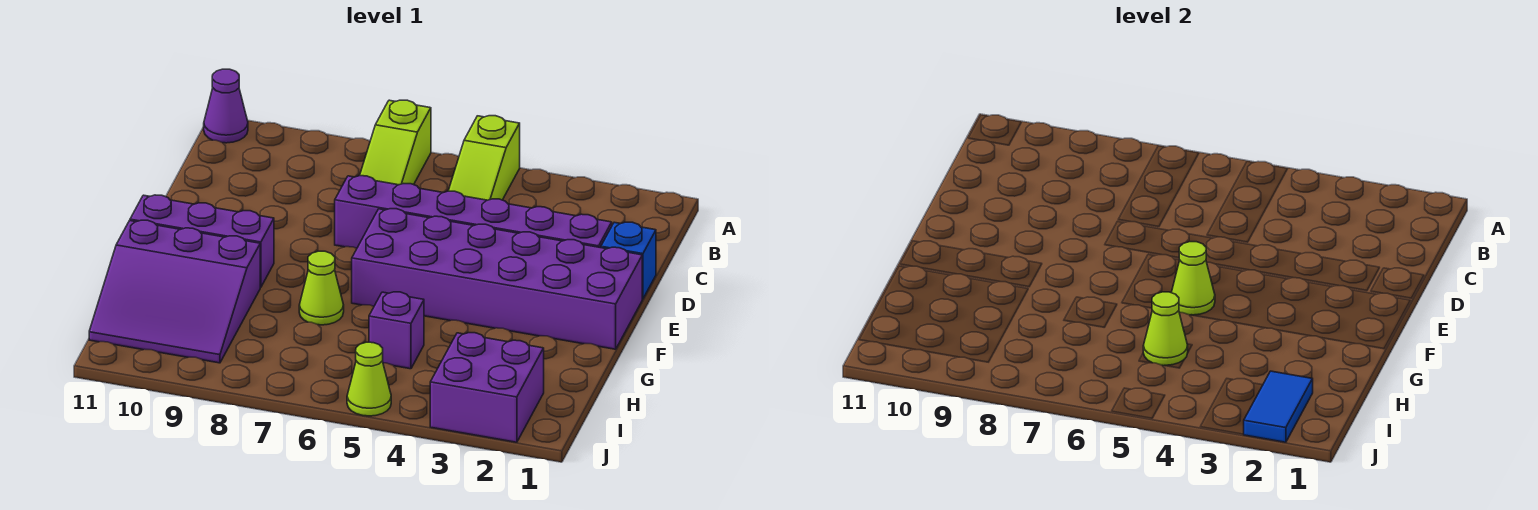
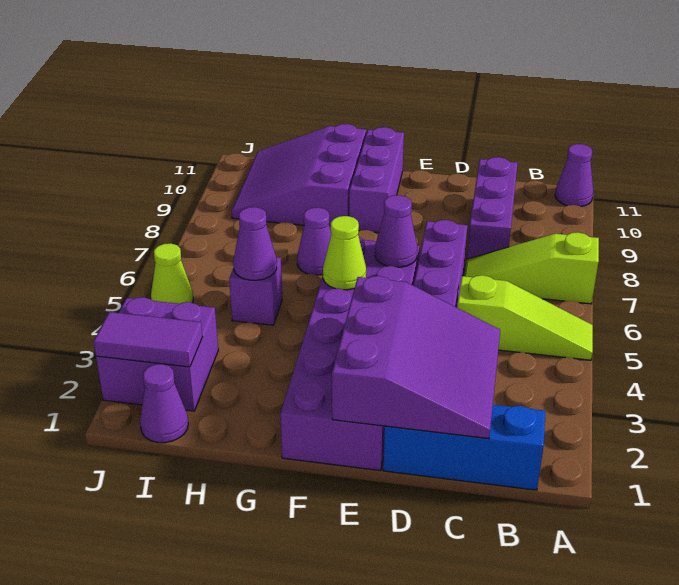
lime slope A5:C5 level 1 top A -> lime slope A5:C5 level 1 top C
none -> purple slope C1:E3 level 2 top E
none -> purple brick C8:C10 level 1
blue brick D1 level 1 -> blue brick B1:D1 level 1
none -> purple cone E6 level 2
lime cone G7 level 1 -> purple cone G7 level 1
lime cone H5 level 2 -> purple cone H5 level 2
none -> purple cone I1 level 1
blue tile I2:J2 level 2 -> purple tile I2:J2 level 2

